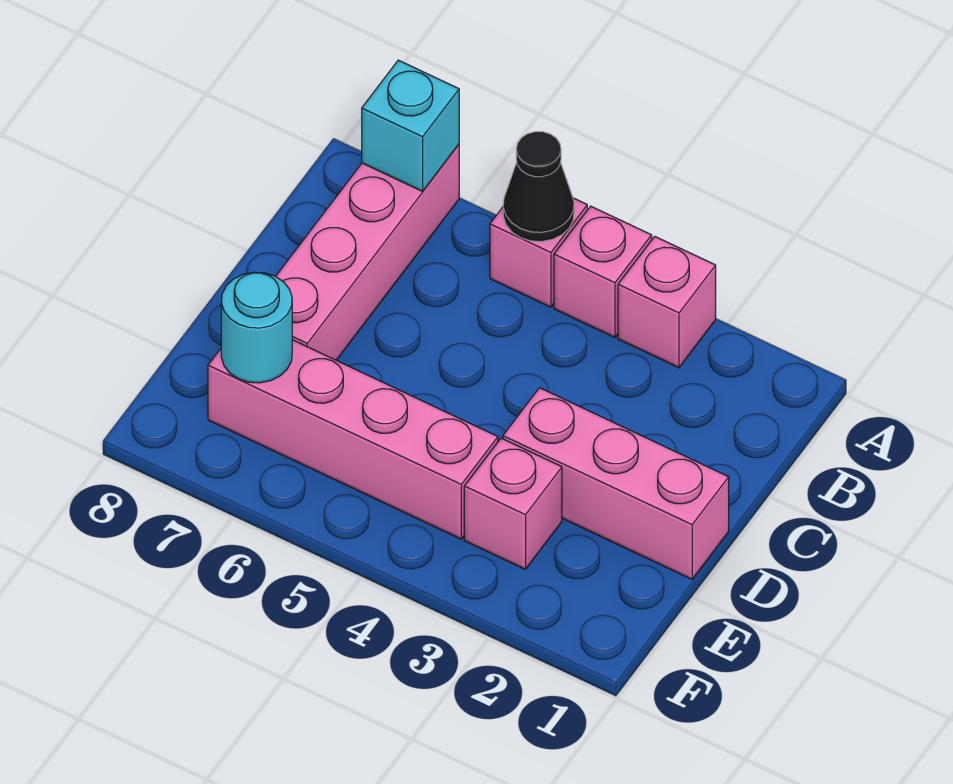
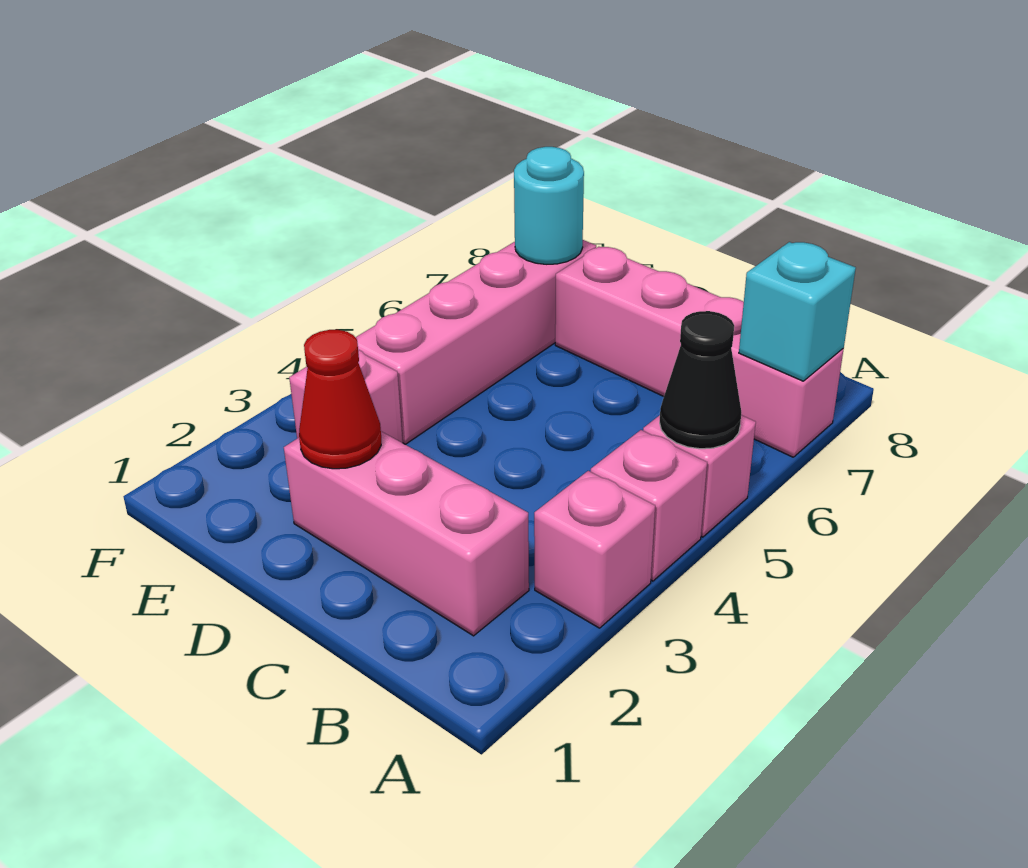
pink brick D1:D3 level 1 -> pink brick B2:D2 level 1
none -> red cone D2 level 2

